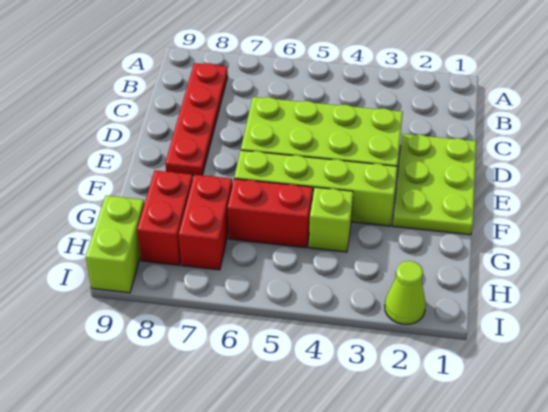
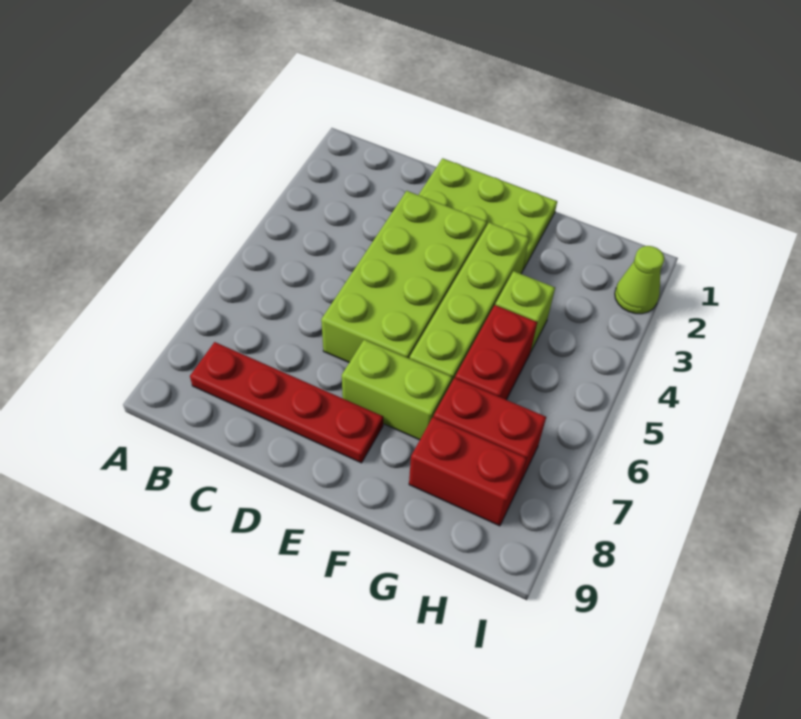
lime brick H9:I9 level 1 -> lime brick E7:F7 level 1

